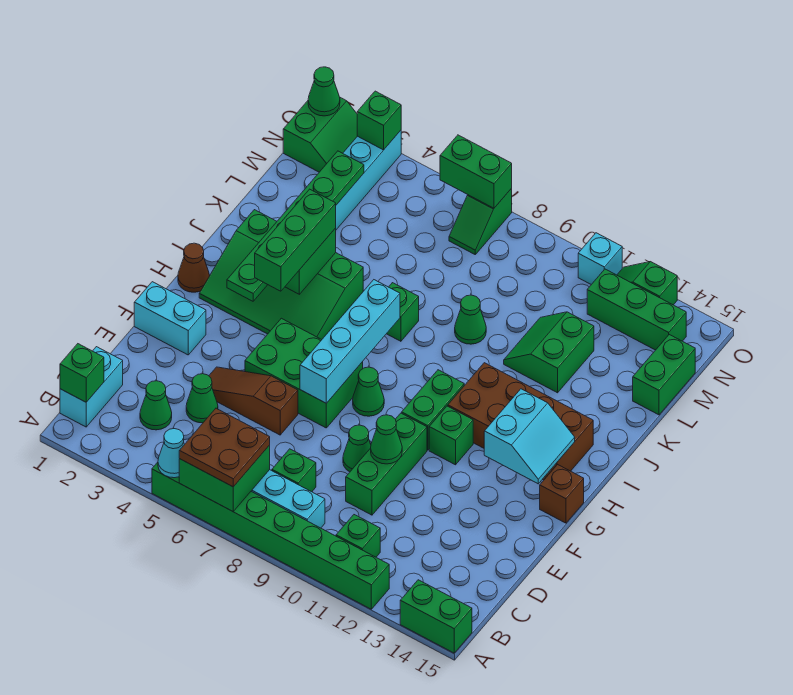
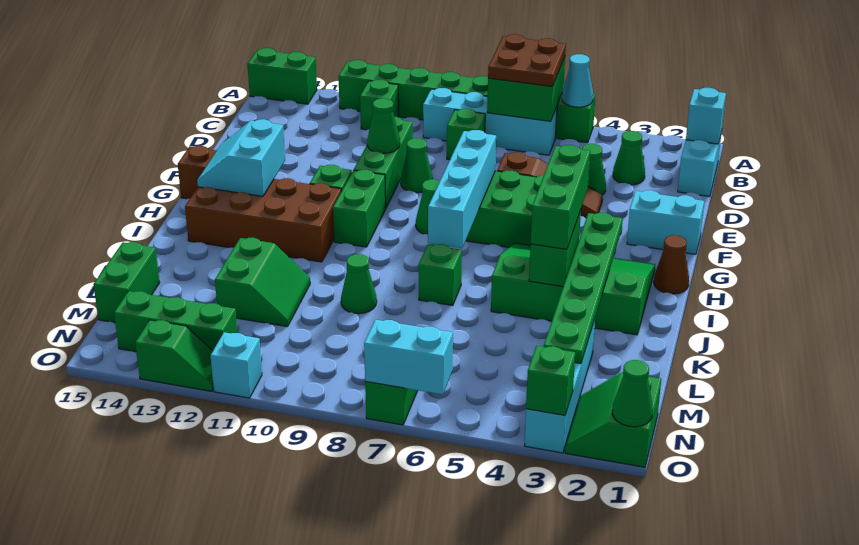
green brick B1 level 2 -> cyan brick B1 level 2
green brick O6:O7 level 2 -> cyan brick O6:O7 level 2

